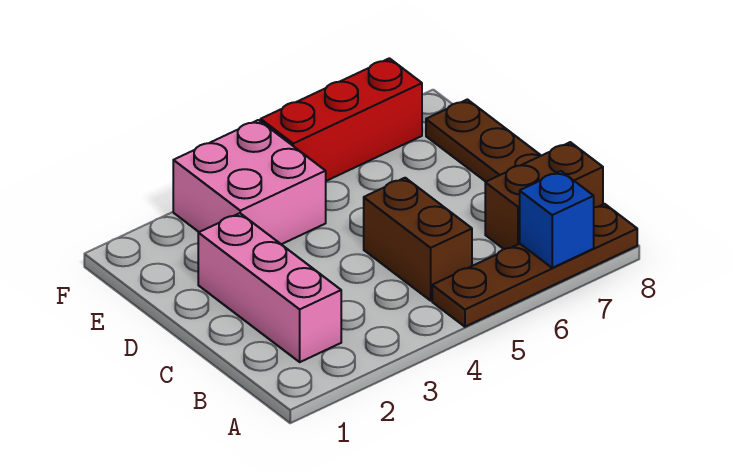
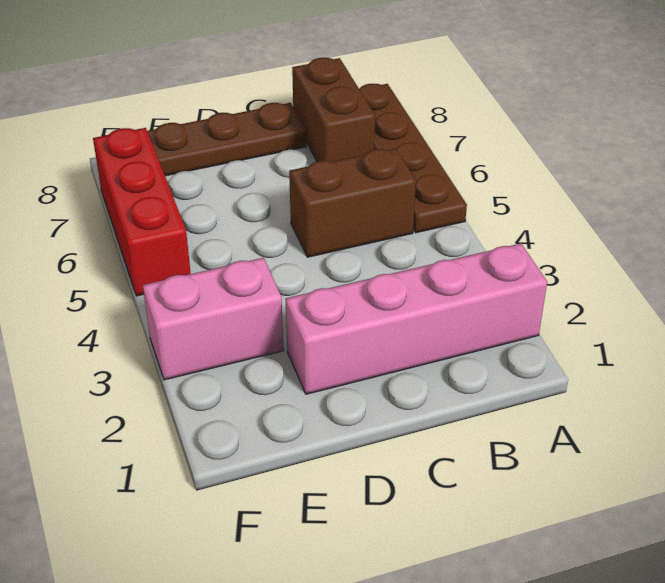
blue brick A7 level 2 -> none
pink brick B2:D2 level 1 -> pink brick A2:D2 level 1
pink brick E3:F4 level 1 -> pink brick E3:F3 level 1

